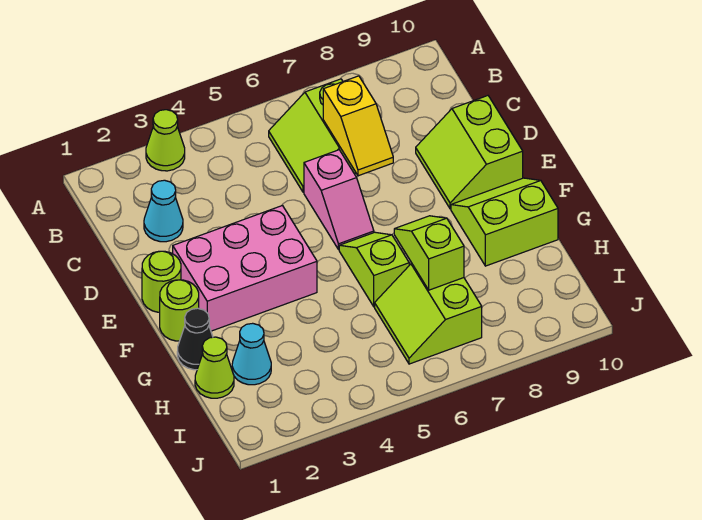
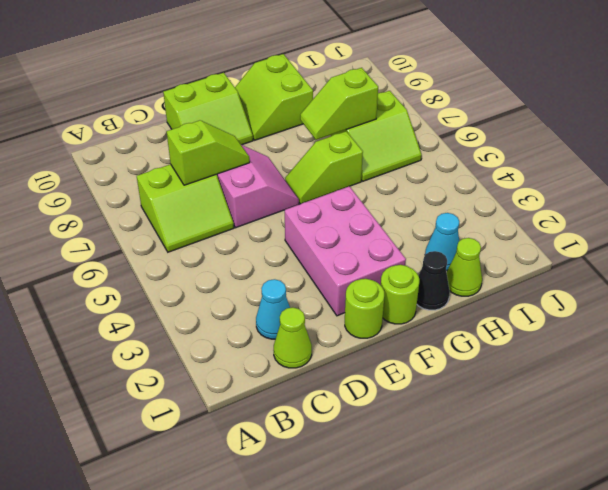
lime cone A3 level 1 -> lime cone C1 level 1
yellow slope C7:D7 level 2 top C -> lime slope C7:D7 level 2 top C
pink slope D6:E6 level 1 top D -> pink slope D6:E7 level 1 top D

